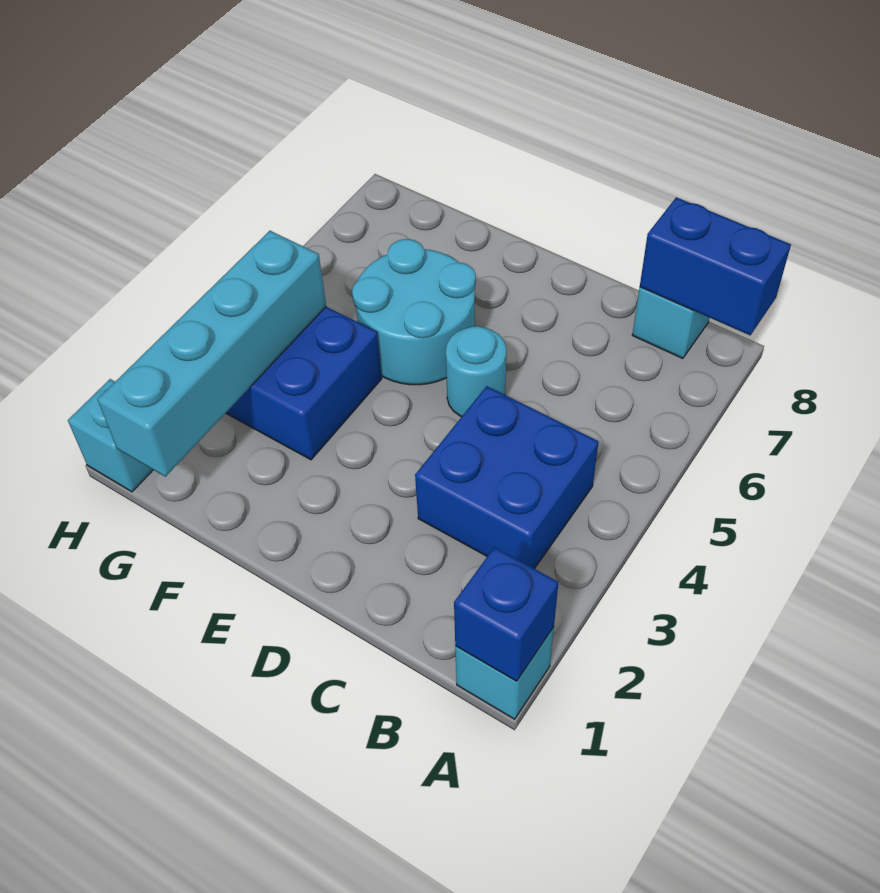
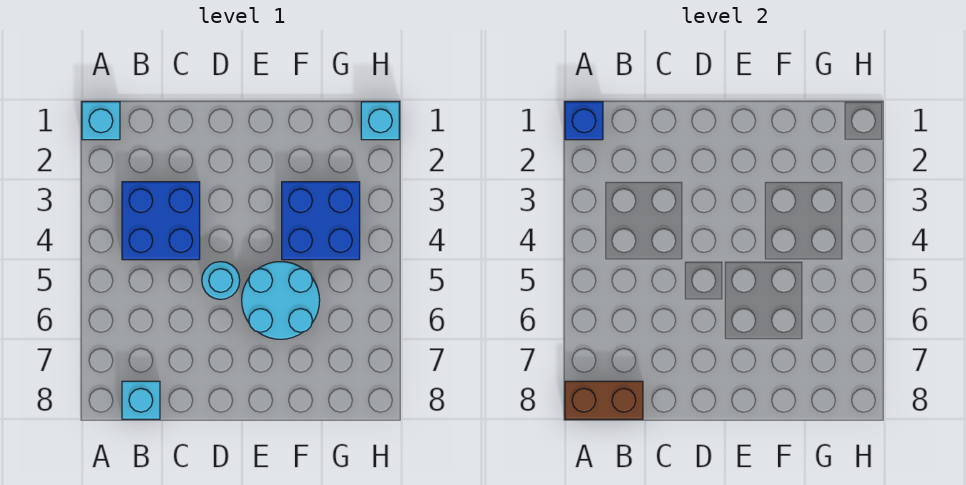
blue brick A8:B8 level 2 -> brown brick A8:B8 level 2
cyan brick G1:G4 level 2 -> none

